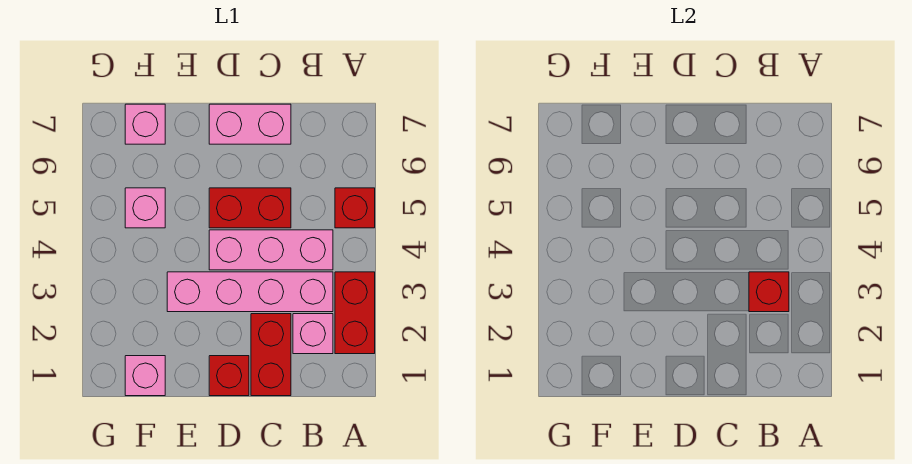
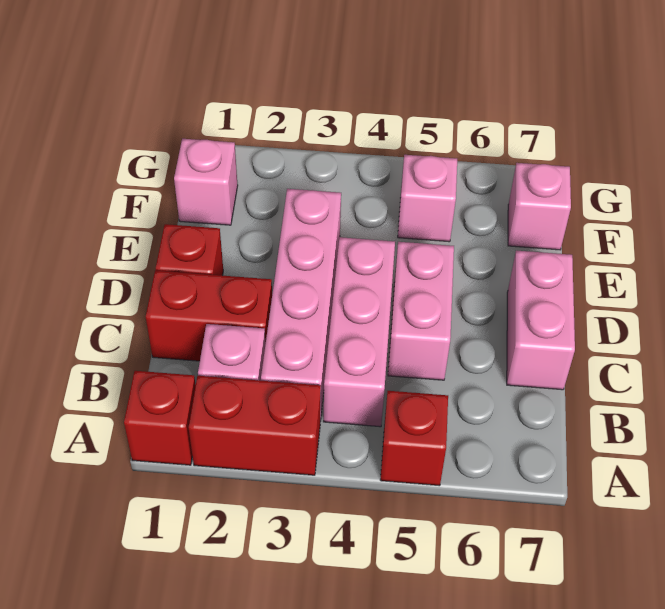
red brick B3 level 2 -> red brick A1 level 1
red brick C5:D5 level 1 -> pink brick C5:D5 level 1

